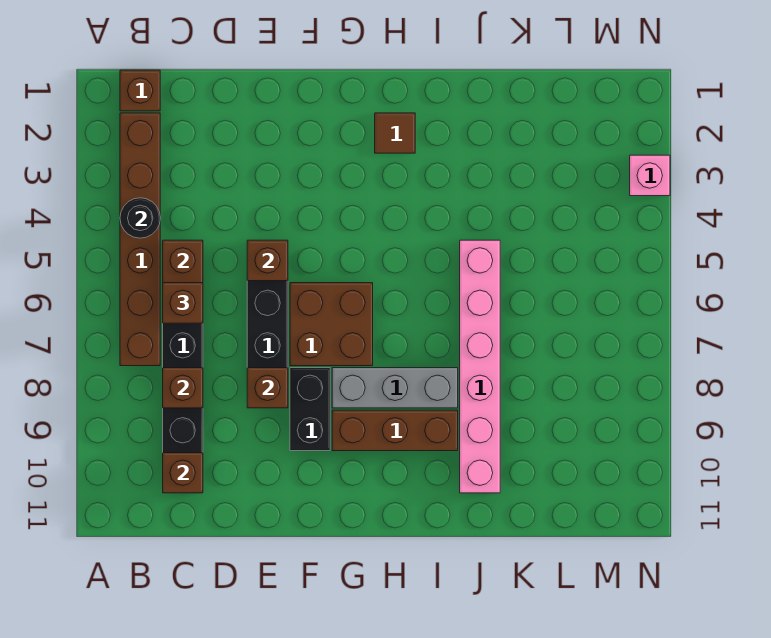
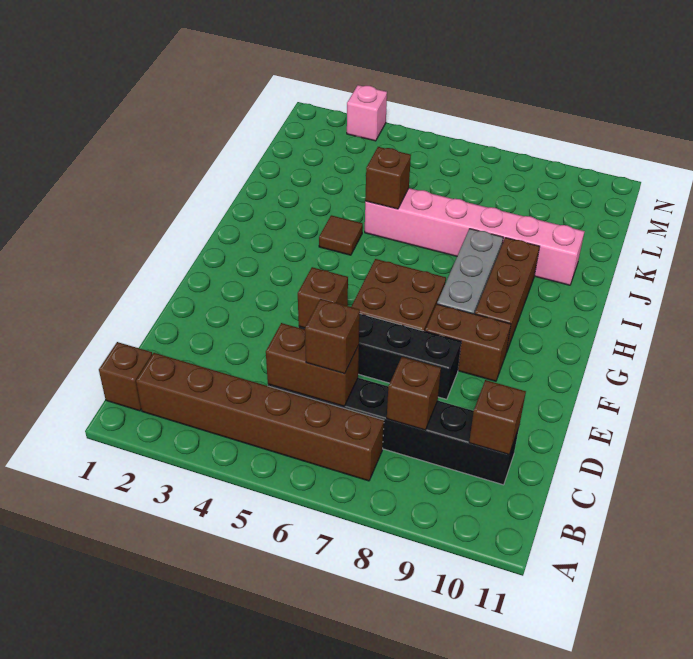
black round brick B4 level 2 -> none
brown brick E8 level 2 -> brown brick J5 level 2
black brick F8:F9 level 1 -> brown brick F8:F9 level 1
brown tile H2 level 1 -> brown tile I4 level 1

